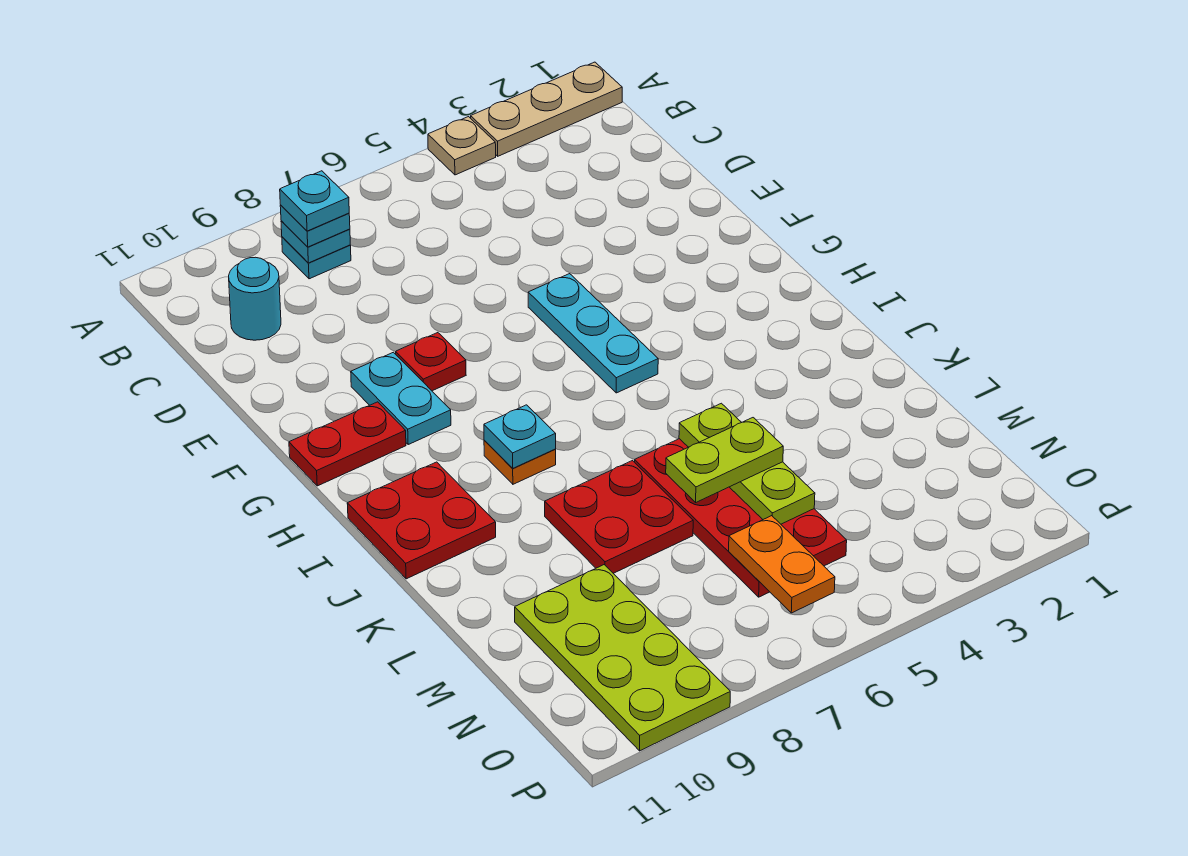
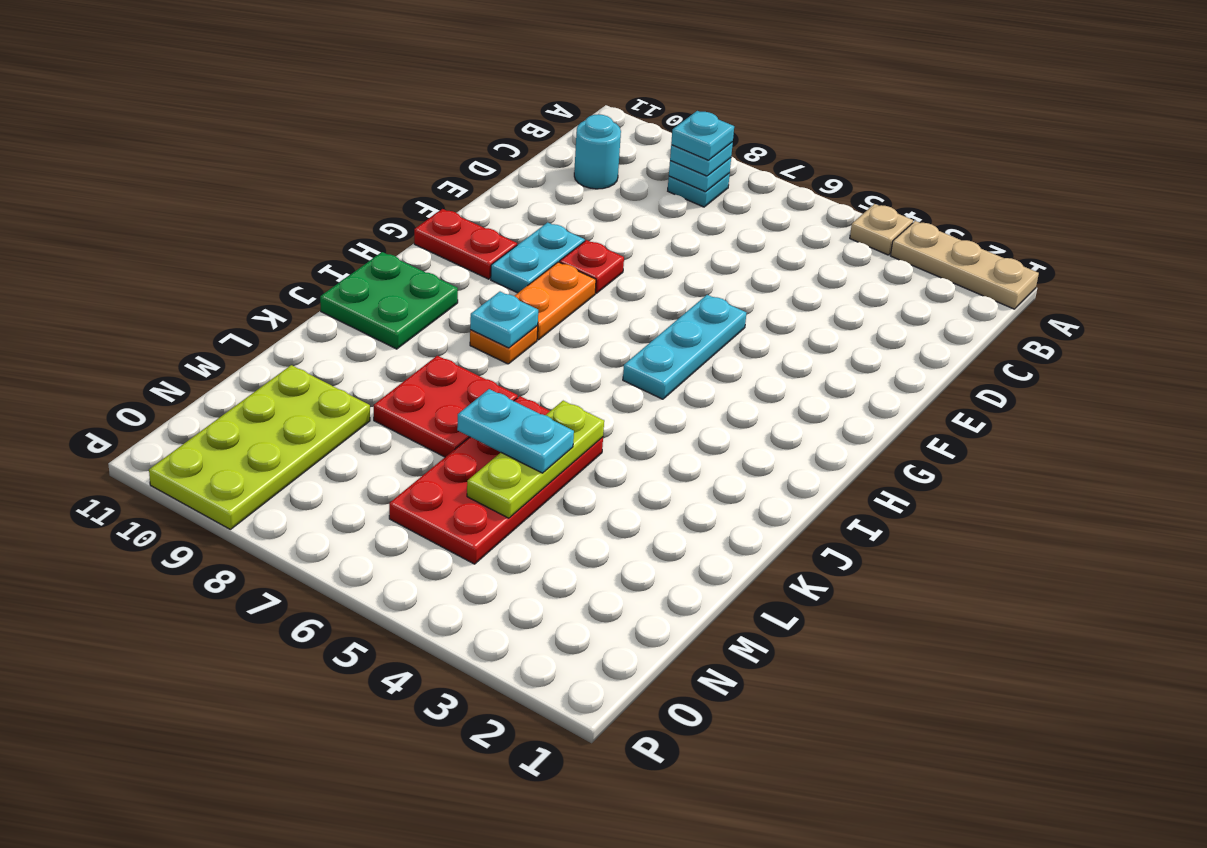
red plate I10:J11 level 1 -> green plate I10:J11 level 1
lime plate L5:L6 level 3 -> cyan plate L5:L6 level 3
orange plate N6:O6 level 2 -> orange plate G8:H8 level 1

